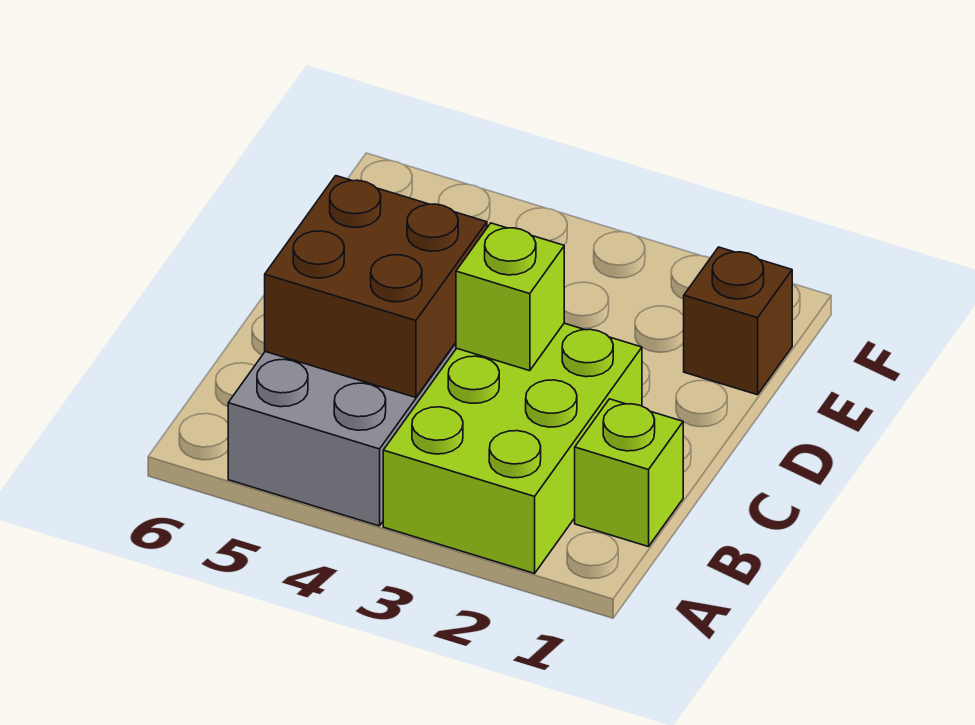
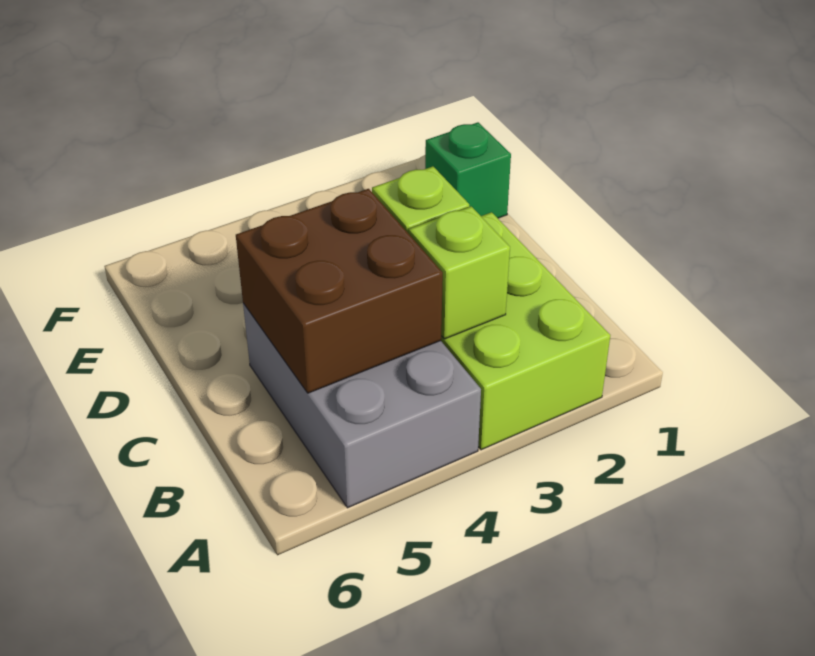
lime brick B1 level 1 -> lime brick B3 level 2
brown brick E1 level 1 -> green brick E1 level 1

